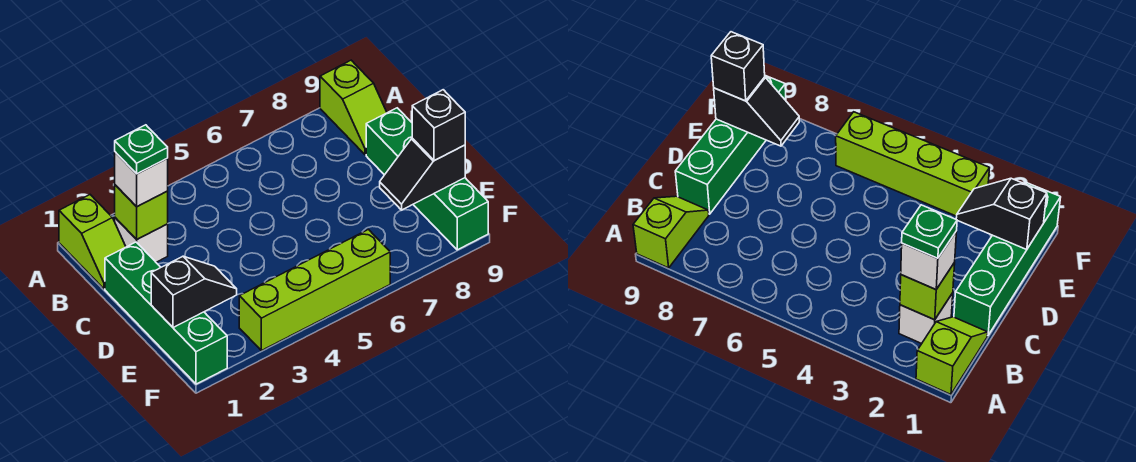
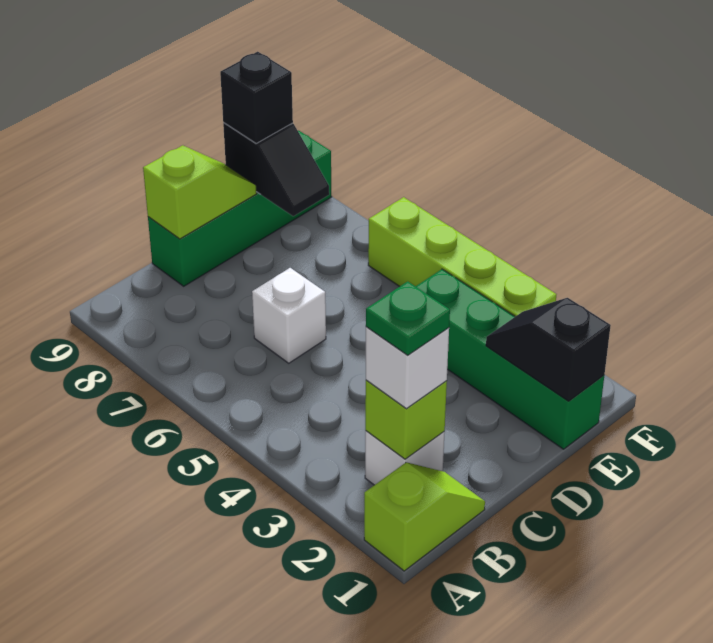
lime slope A9:B9 level 1 top A -> lime slope C9:D9 level 2 top C
green brick C1:F1 level 1 -> green brick E1:E4 level 1
none -> white brick C6 level 1

